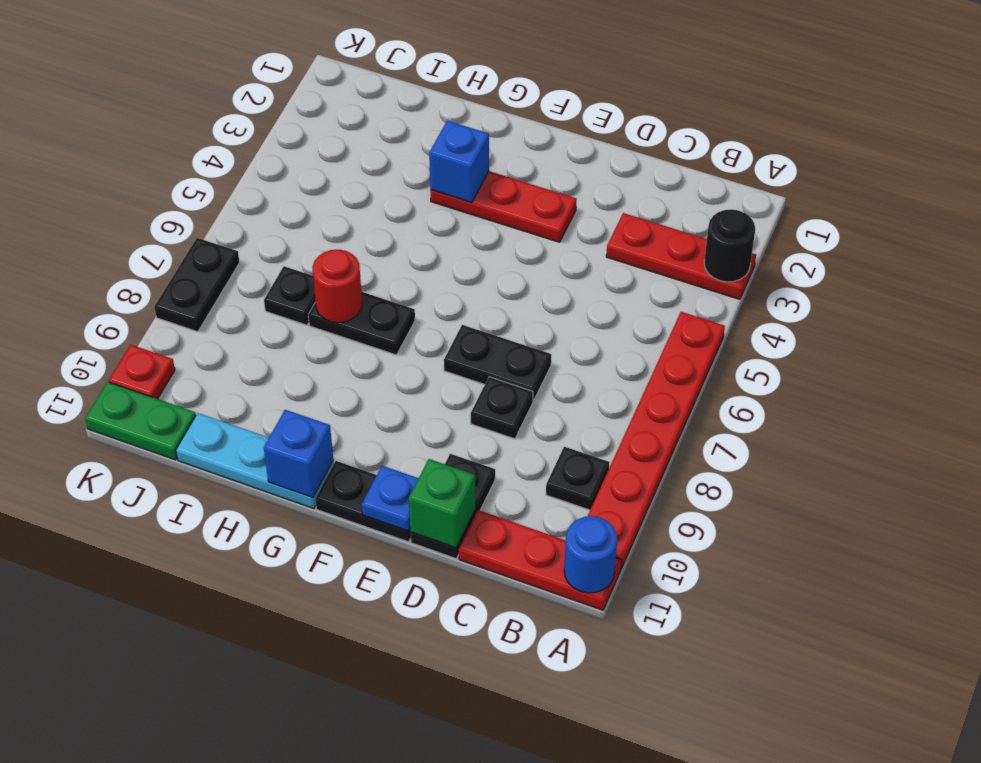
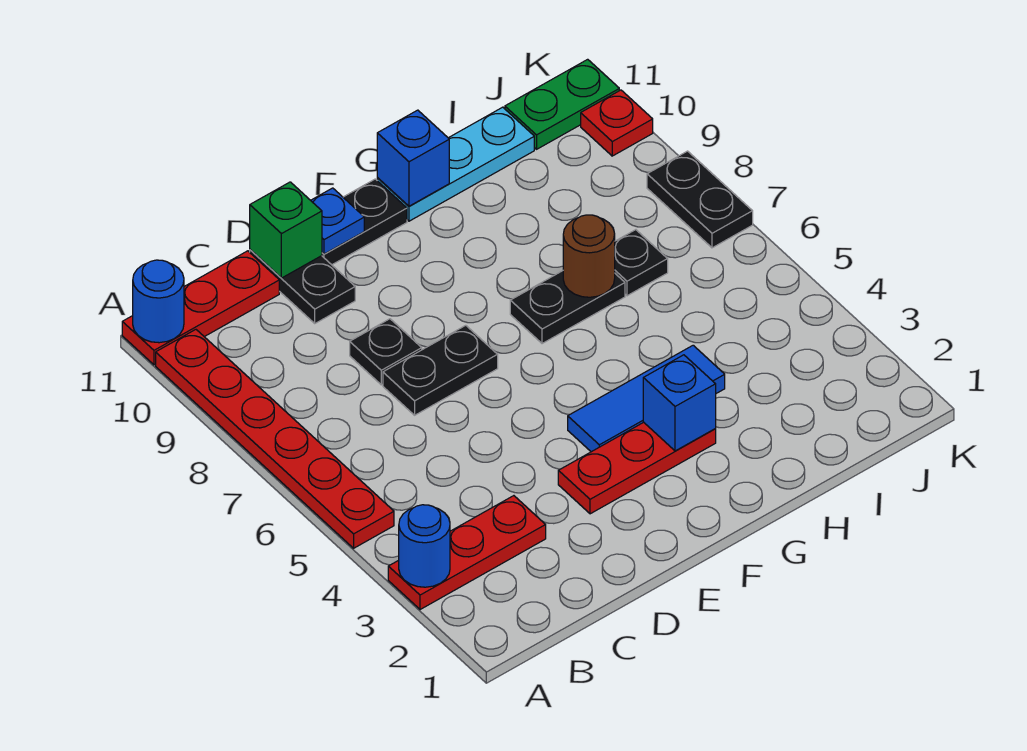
black round brick A3 level 2 -> blue round brick A3 level 2
black plate B9 level 1 -> none
none -> blue tile F4:H4 level 1
red round brick H7 level 2 -> brown round brick H7 level 2

